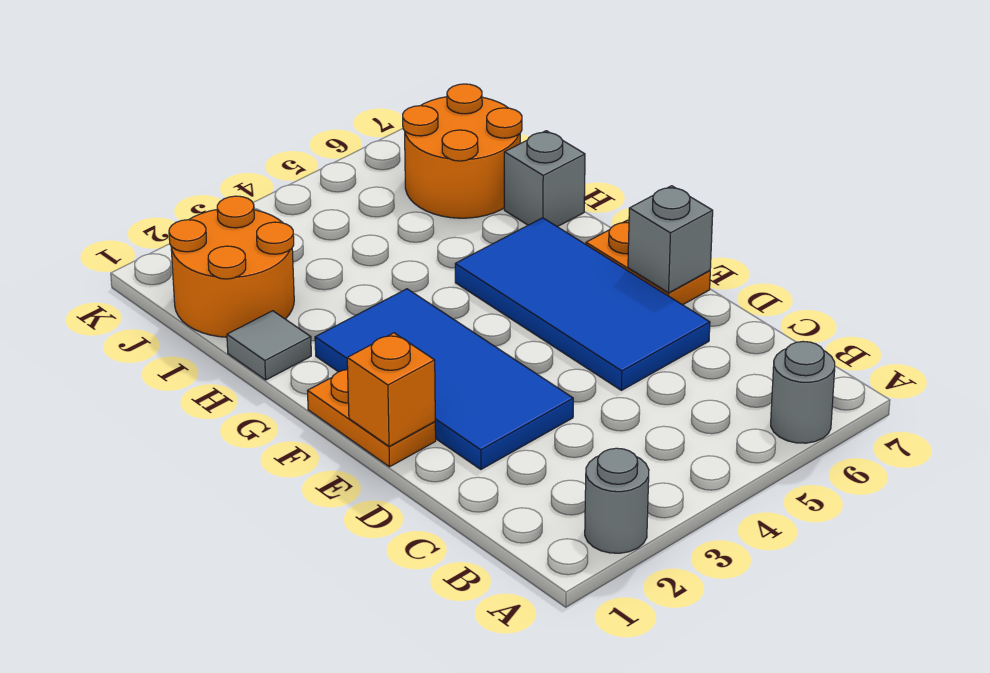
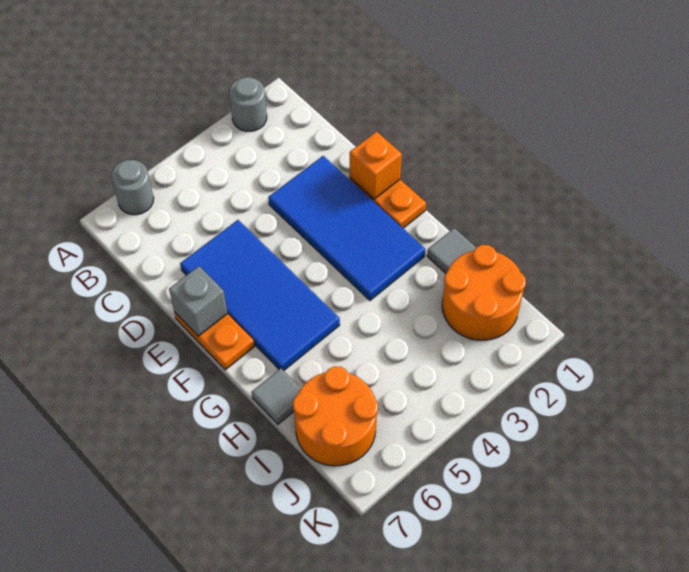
grey brick H7 level 1 -> grey tile H7 level 1

